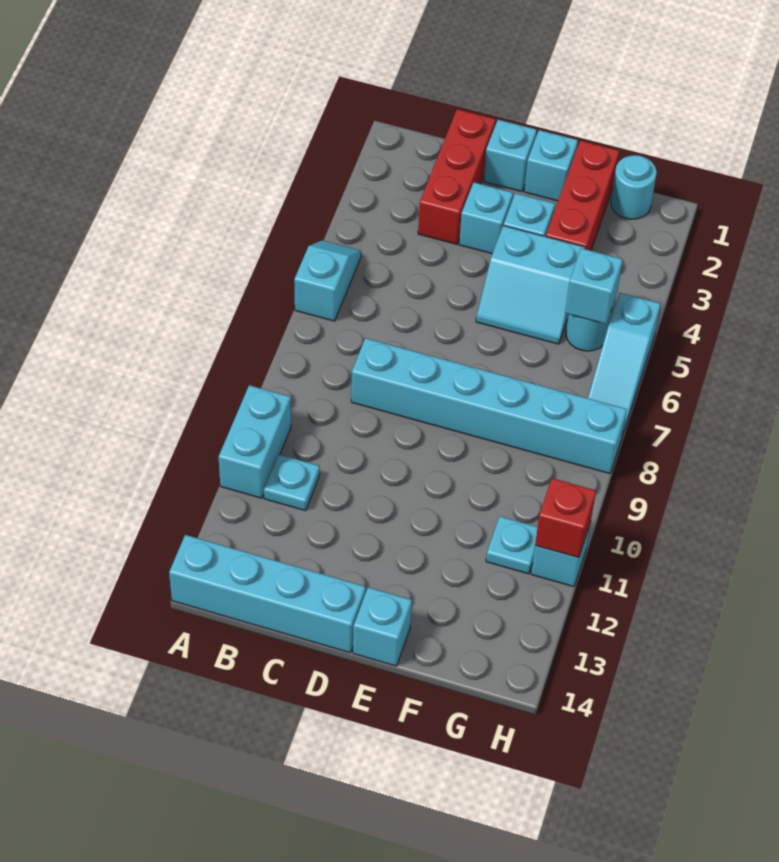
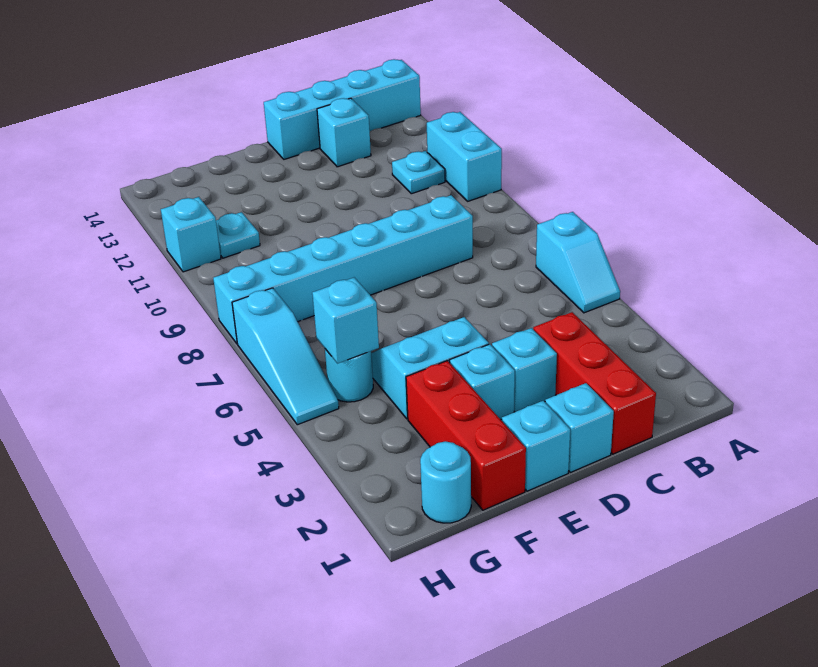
cyan brick E14 level 1 -> cyan brick C13 level 1
cyan slope H5:H7 level 1 top 5 -> cyan slope H5:H7 level 1 top 7
red brick H11 level 2 -> none

